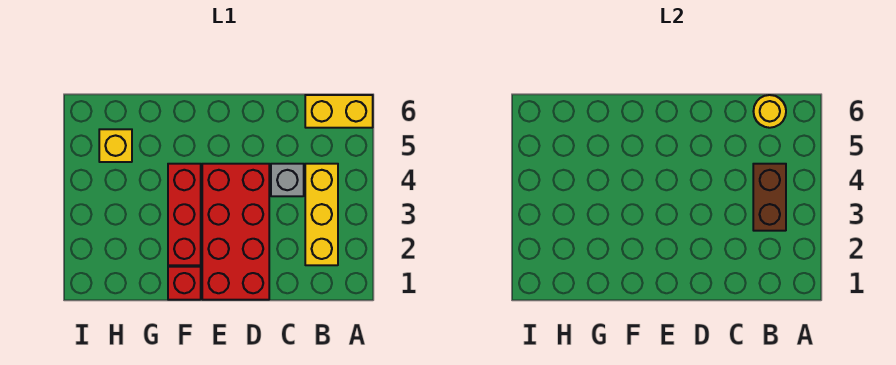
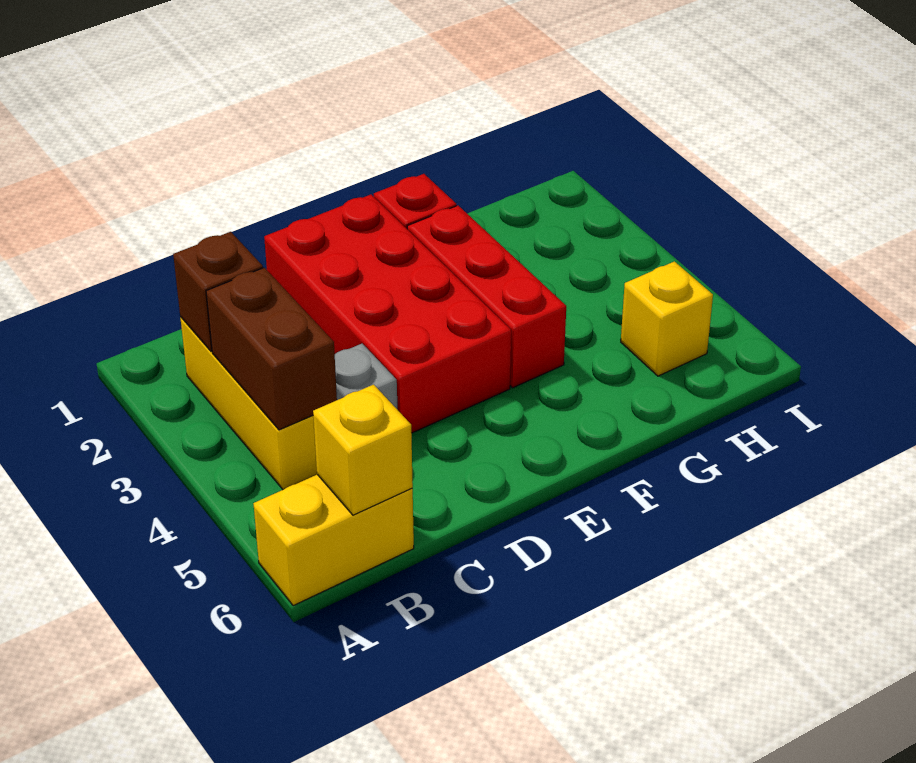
none -> brown brick B2 level 2
yellow round brick B6 level 2 -> yellow brick B6 level 2

